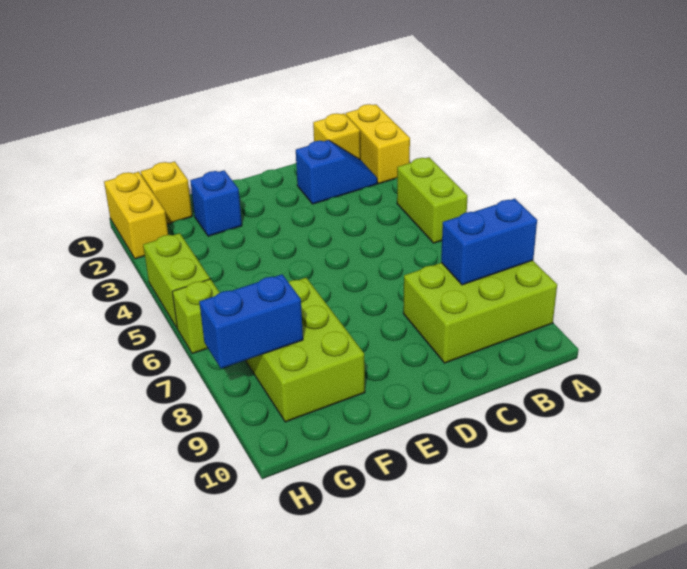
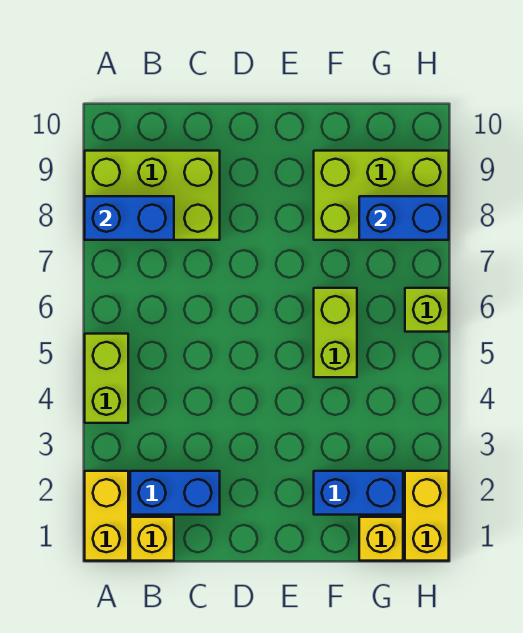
blue slope B2:C2 level 1 top C -> blue brick B2:C2 level 1
blue brick F2 level 1 -> blue brick F2:G2 level 1
lime brick F7:G9 level 1 -> lime brick F8:H9 level 1
lime brick H4:H5 level 1 -> lime brick F5:F6 level 1

